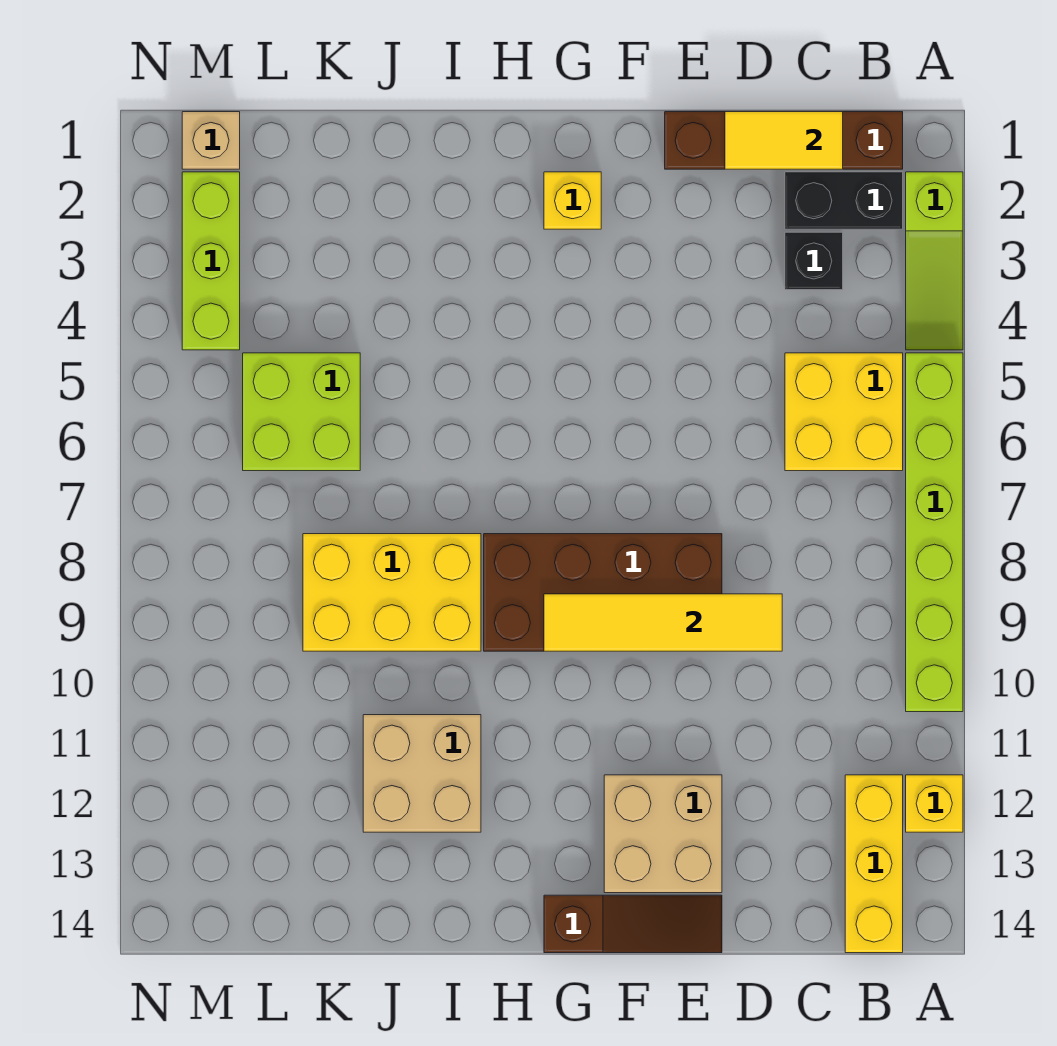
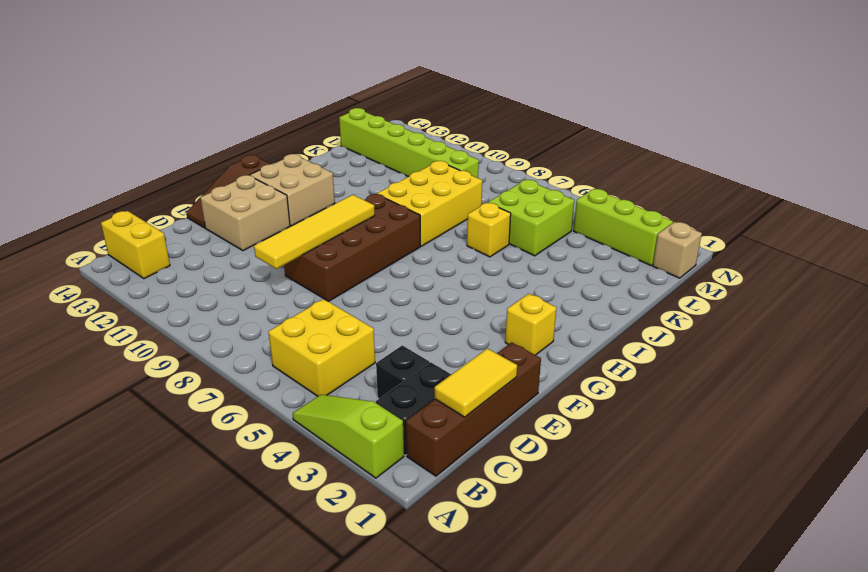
lime brick A5:A10 level 1 -> lime brick L9:L14 level 1
yellow brick A12 level 1 -> yellow brick J6 level 1
yellow brick B12:B14 level 1 -> yellow brick B13:B14 level 1
tan brick I11:J12 level 1 -> tan brick G12:H13 level 1

